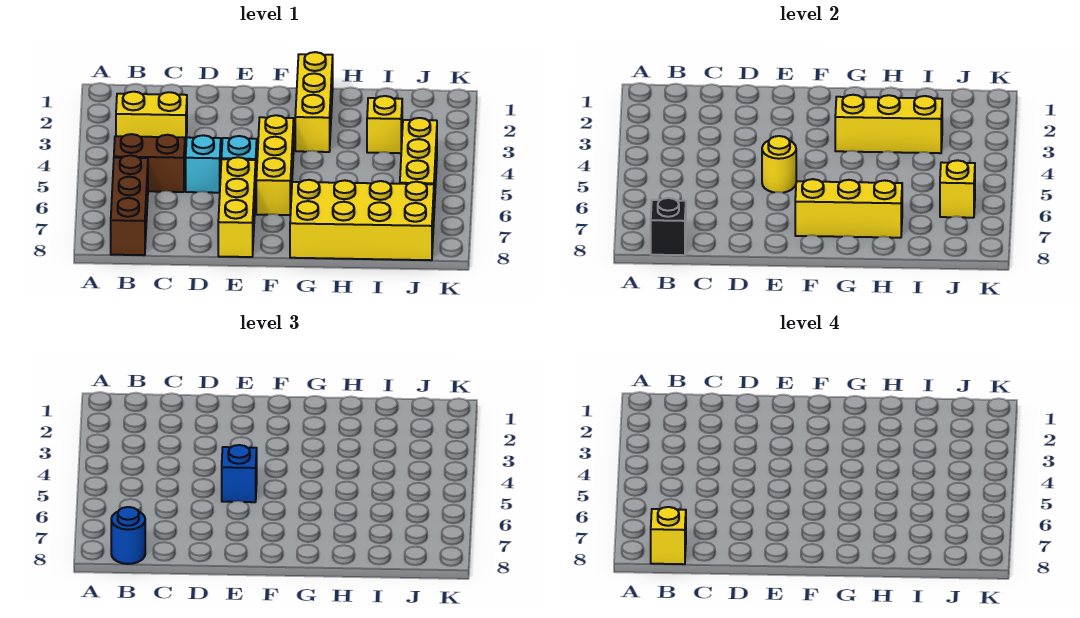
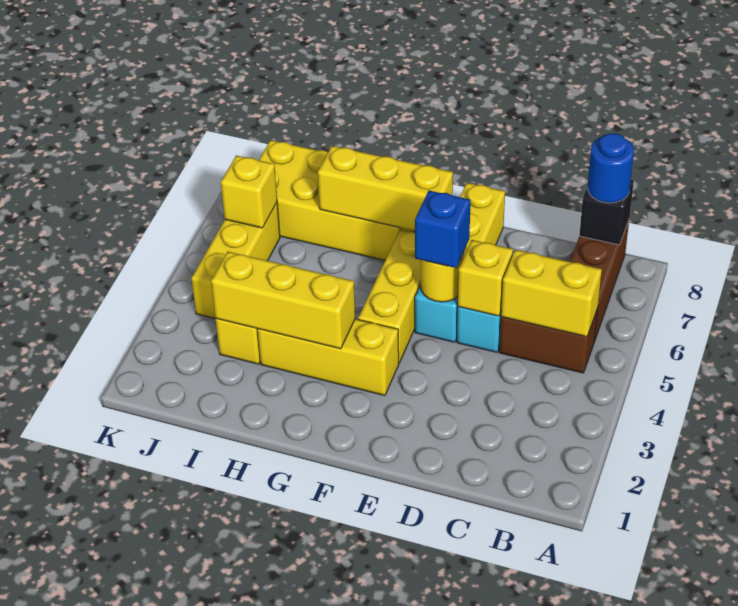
yellow brick B3:C3 level 1 -> yellow brick B5:C5 level 2
yellow brick B8 level 4 -> yellow brick D5 level 2
yellow brick G1:G3 level 1 -> yellow brick F3:H3 level 1

